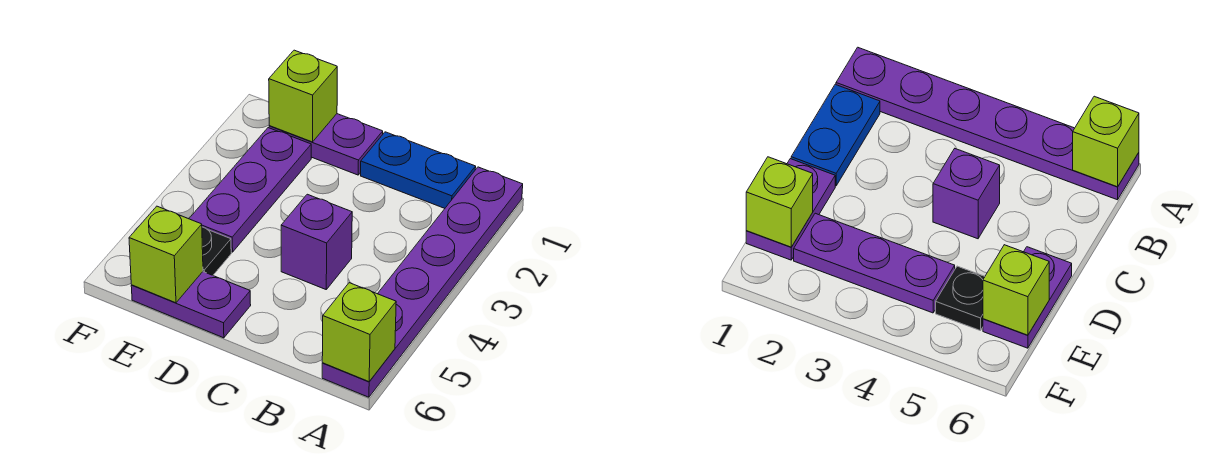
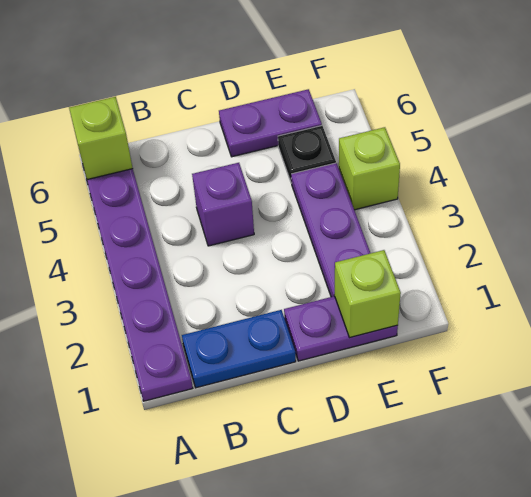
lime brick E6 level 2 -> lime brick F4 level 1

